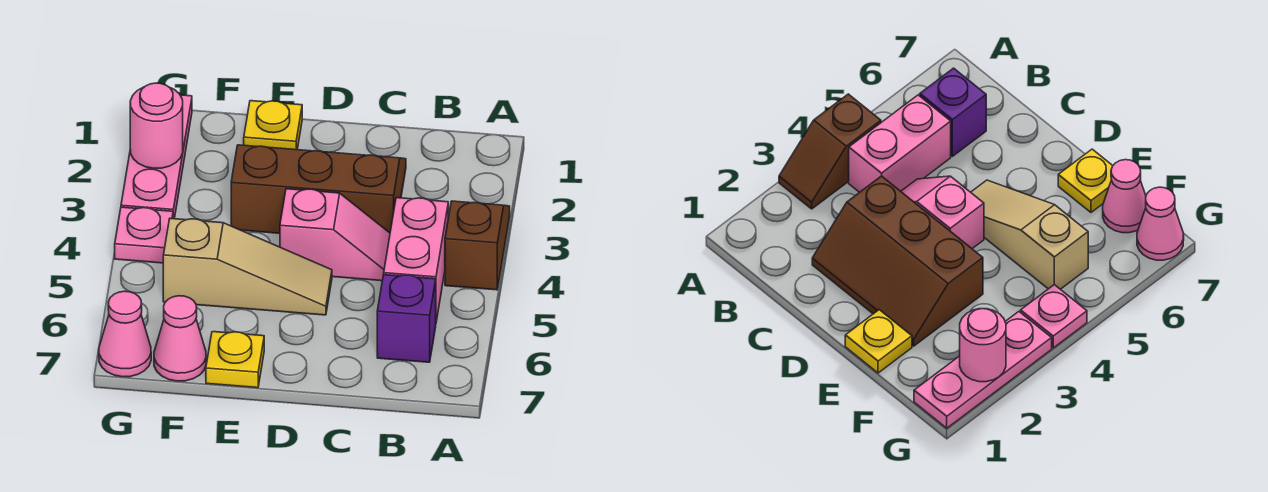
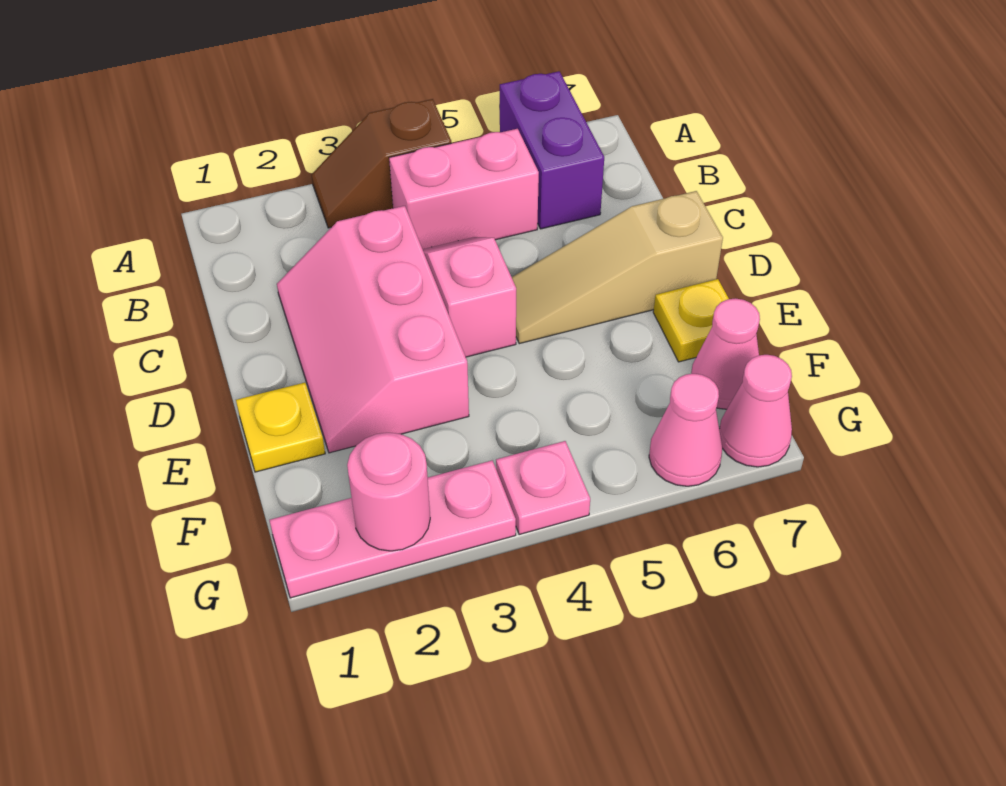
purple brick B6 level 1 -> purple brick A6:B6 level 1
brown slope C2:E3 level 1 top 3 -> pink slope C2:E3 level 1 top 3
tan slope D5:F5 level 1 top F -> tan slope D5:D7 level 1 top 7
none -> pink cone G6 level 1

